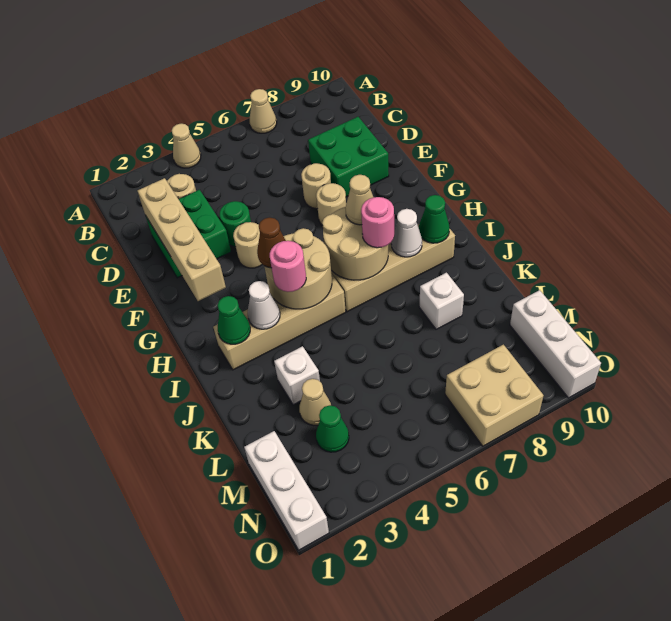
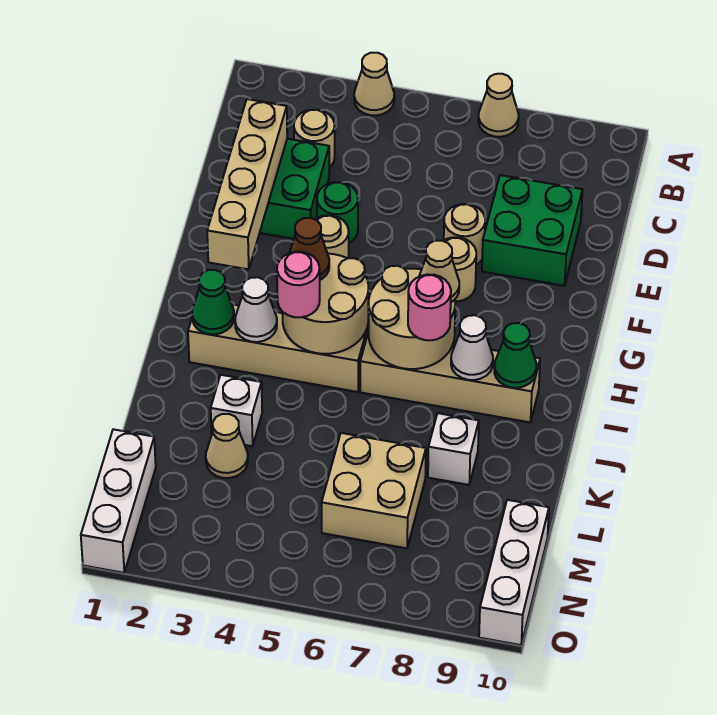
green cone M3 level 1 -> none
tan brick N7:O8 level 1 -> tan brick L6:M7 level 1

